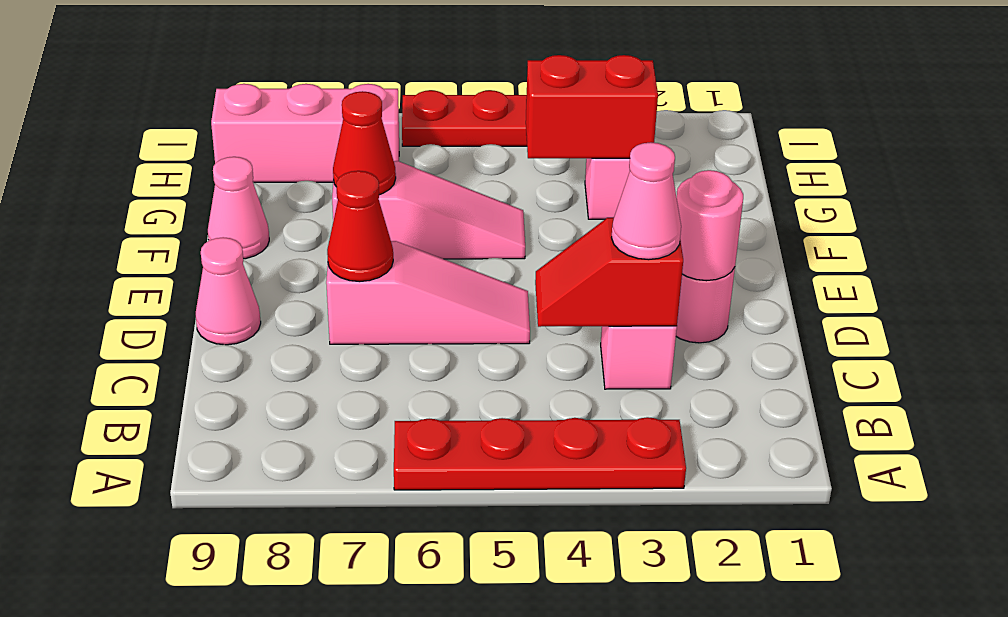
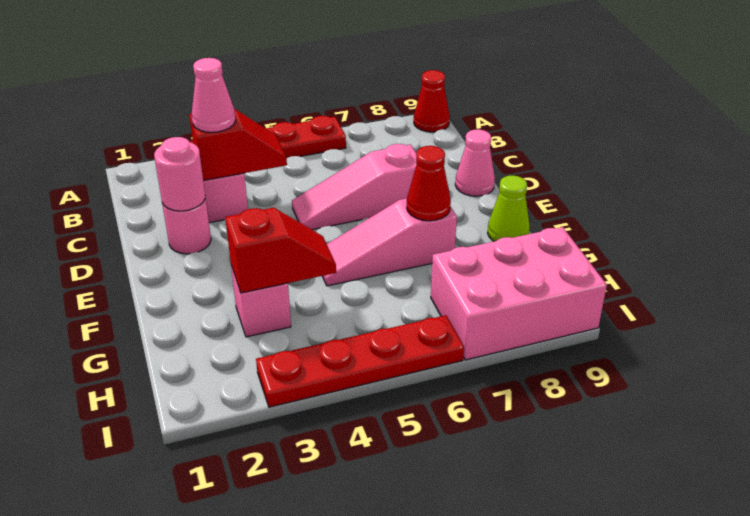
red cone D7 level 2 -> red cone A9 level 1
pink cone F9 level 1 -> lime cone F9 level 1
red brick G3:G4 level 2 -> red slope G3:G4 level 2 top 3
pink brick H7:H9 level 1 -> pink brick H7:I9 level 1

